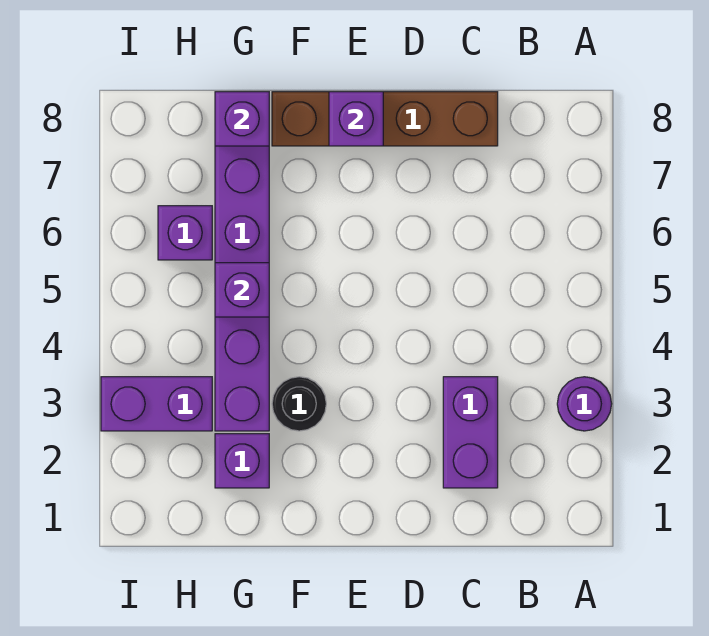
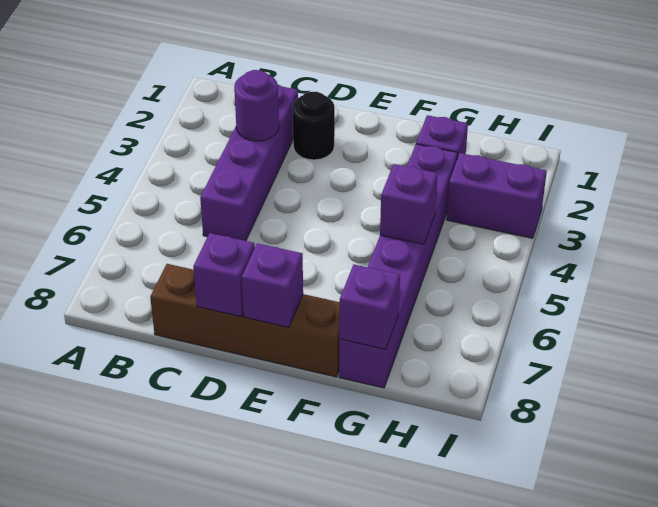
purple round brick A3 level 1 -> purple round brick C3 level 2
purple brick C2:C3 level 1 -> purple brick C2:C5 level 1
black round brick F3 level 1 -> black round brick D2 level 1
purple brick H6 level 1 -> purple brick D8 level 2

